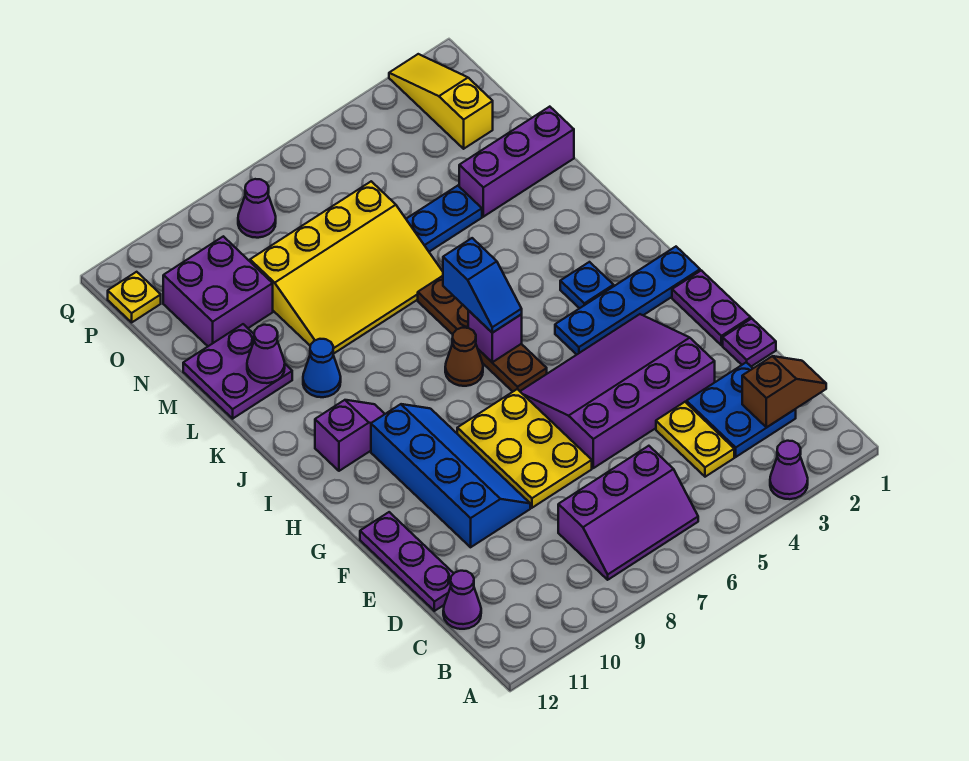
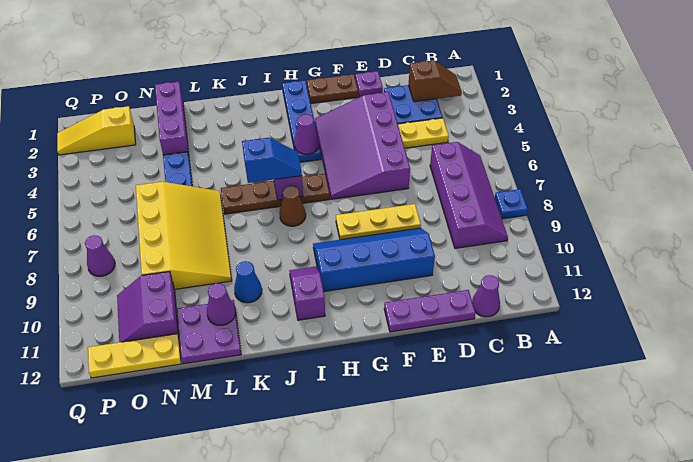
purple cone A3 level 1 -> purple cone H4 level 2
purple slope B6:C8 level 1 top C -> purple slope B6:C9 level 1 top C
brown slope C1:C2 level 2 top 2 -> brown slope B2:C2 level 2 top C
yellow plate E7:G8 level 1 -> yellow plate E8:G8 level 1
purple plate F1:G1 level 1 -> brown plate F1:G1 level 1
blue plate I3 level 1 -> blue plate A8 level 1
purple brick N10:O11 level 1 -> purple slope N10:O11 level 1 top N
yellow plate P12 level 1 -> yellow plate N12:P12 level 1

